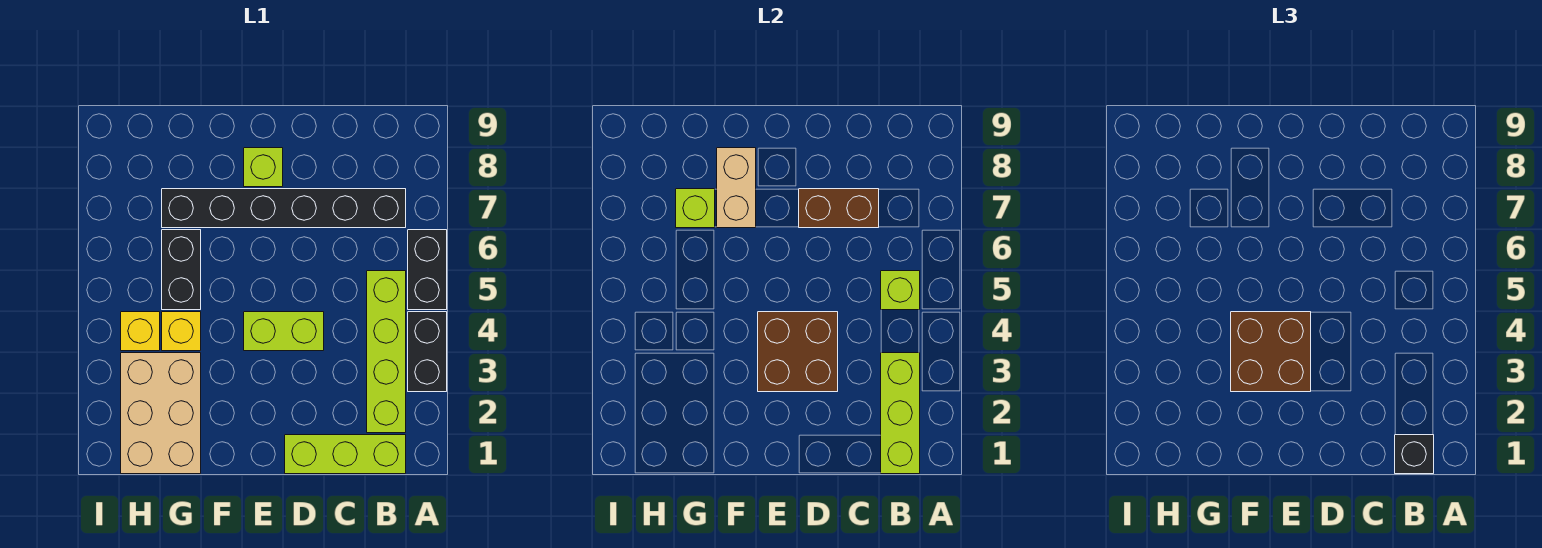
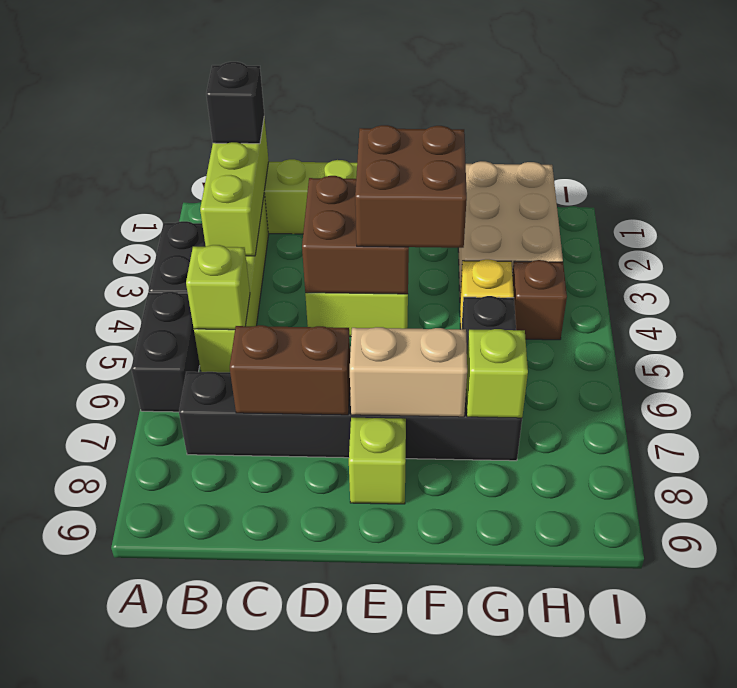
tan brick F7:F8 level 2 -> tan brick E7:F7 level 2
yellow brick H4 level 1 -> brown brick H4 level 1

